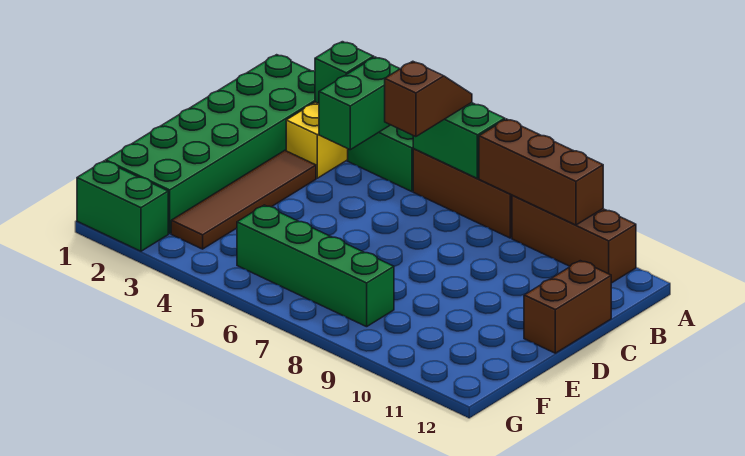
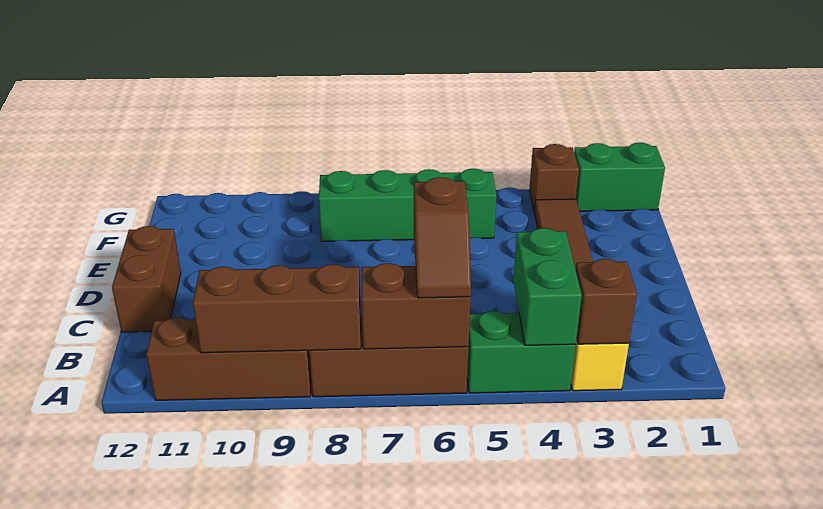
green brick A1:F2 level 1 -> none
green brick A3 level 2 -> brown brick A3 level 2
green brick A6:A7 level 2 -> brown brick A6:A7 level 2
none -> brown brick G3 level 1

